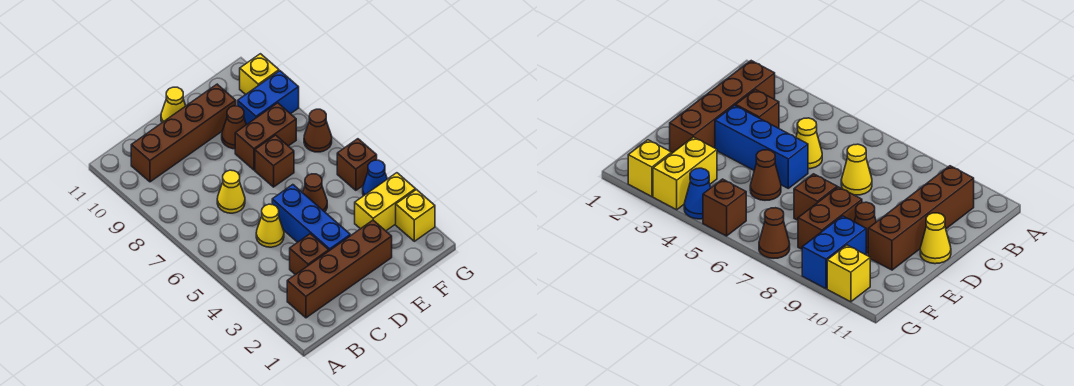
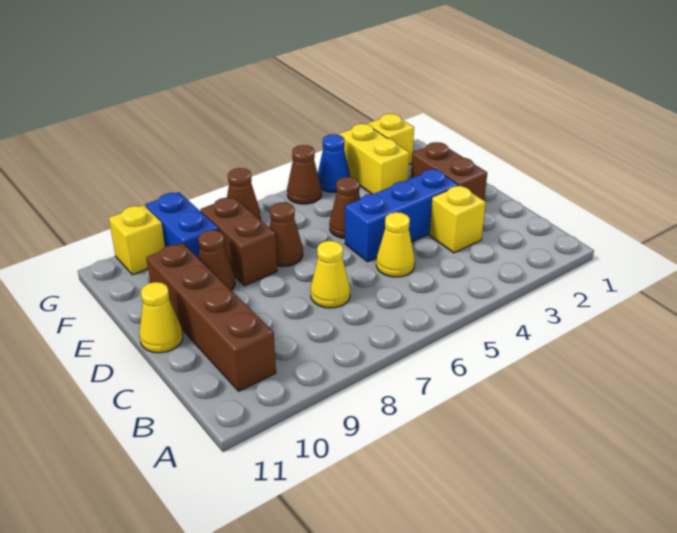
brown brick B2:E2 level 1 -> brown brick D2:E2 level 1
brown brick C3 level 1 -> yellow brick C3 level 1
brown brick E7 level 1 -> brown cone E7 level 1
brown brick G5 level 1 -> brown cone G5 level 1

